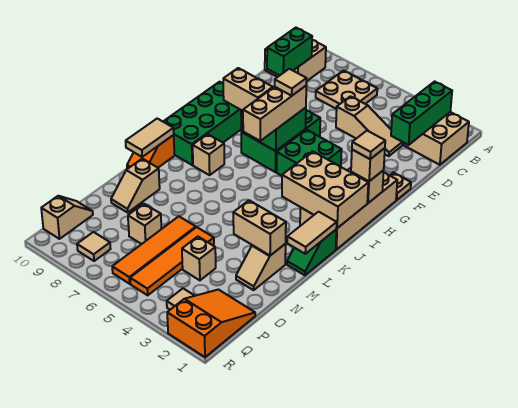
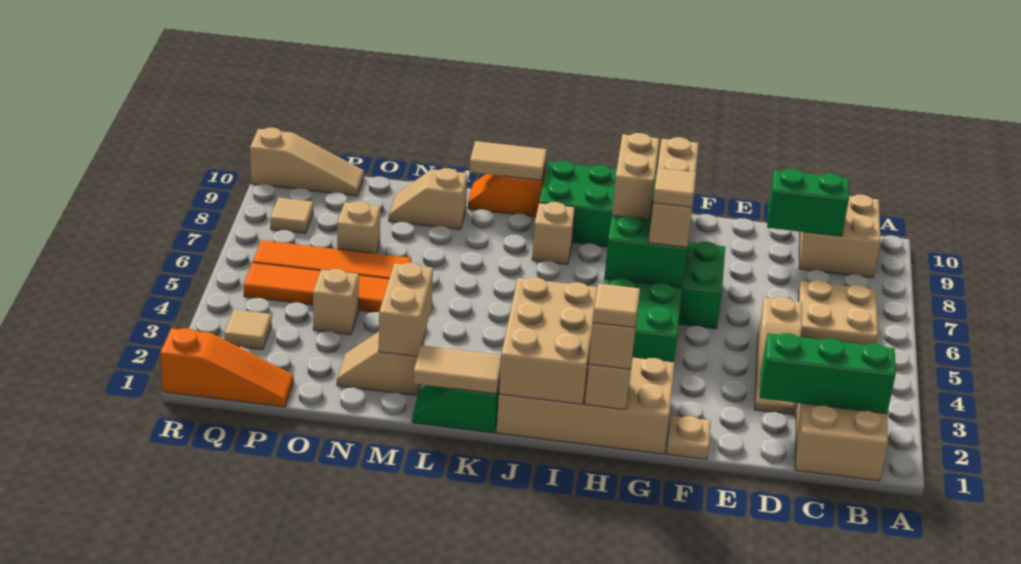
tan brick G6:I6 level 3 -> tan brick G6:G8 level 3
orange slope P1:R2 level 1 top R -> orange slope P1:R1 level 1 top R
tan slope P10:Q10 level 1 top Q -> tan slope P10:R10 level 1 top R

